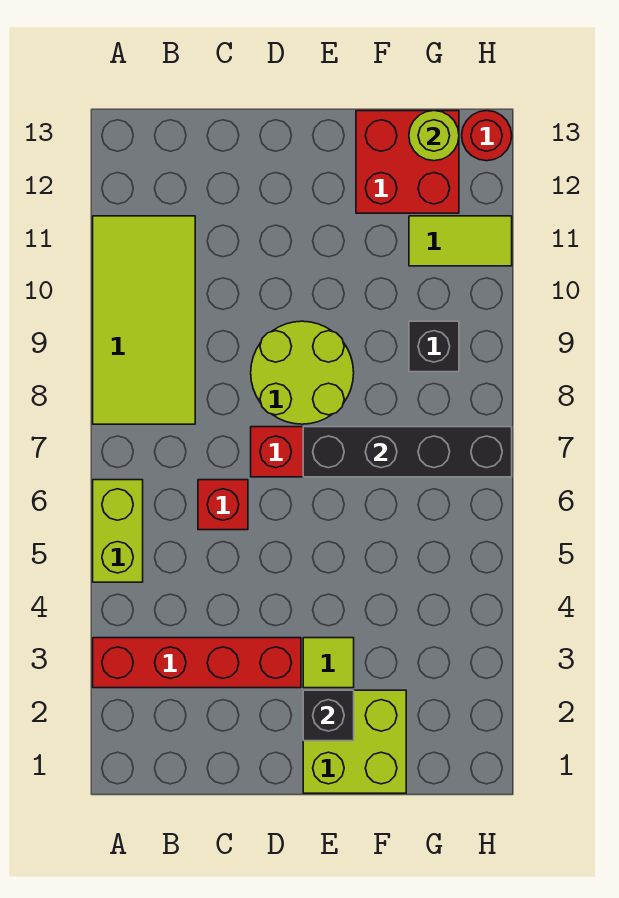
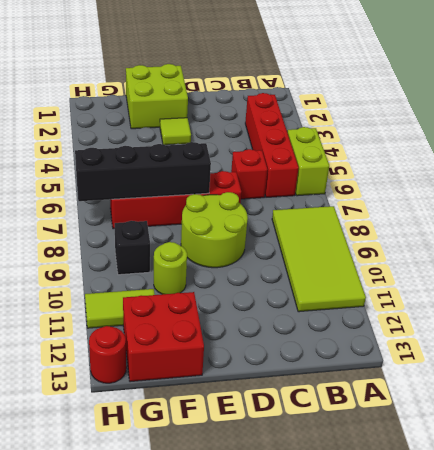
red brick A3:D3 level 1 -> red brick B3:B6 level 1
black brick E2 level 2 -> none
lime round brick G13 level 2 -> lime round brick F10 level 1

